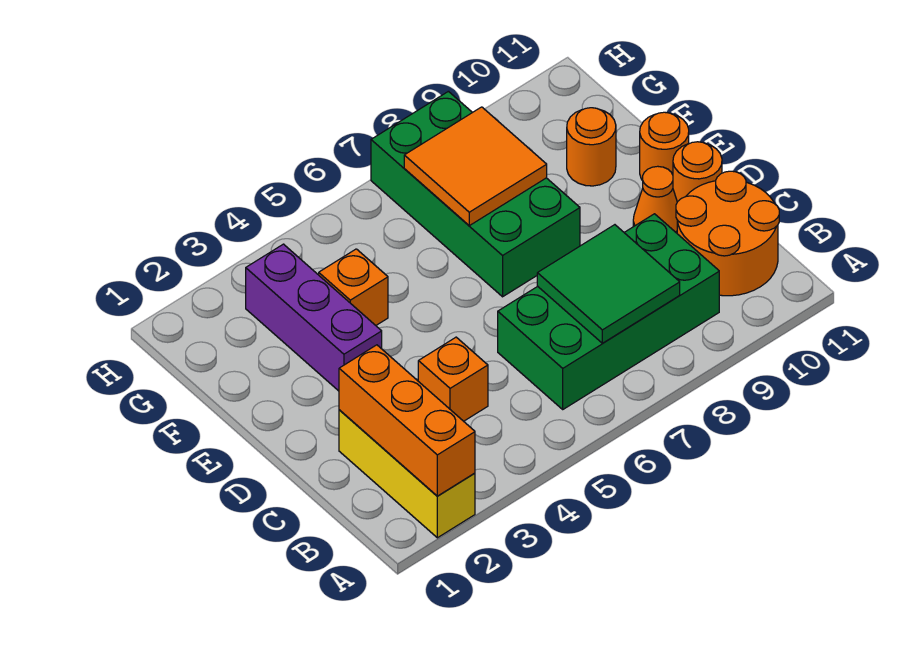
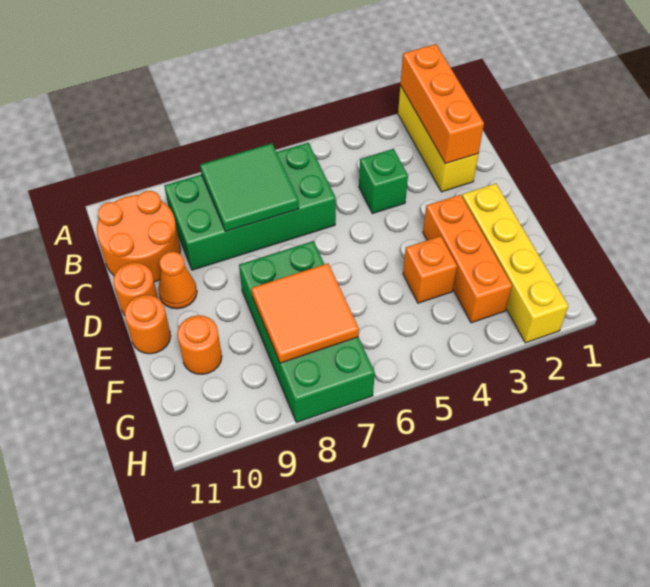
orange brick C4 level 1 -> green brick C4 level 1
none -> yellow brick E2:H2 level 1
purple brick E3:G3 level 1 -> orange brick E3:G3 level 1

